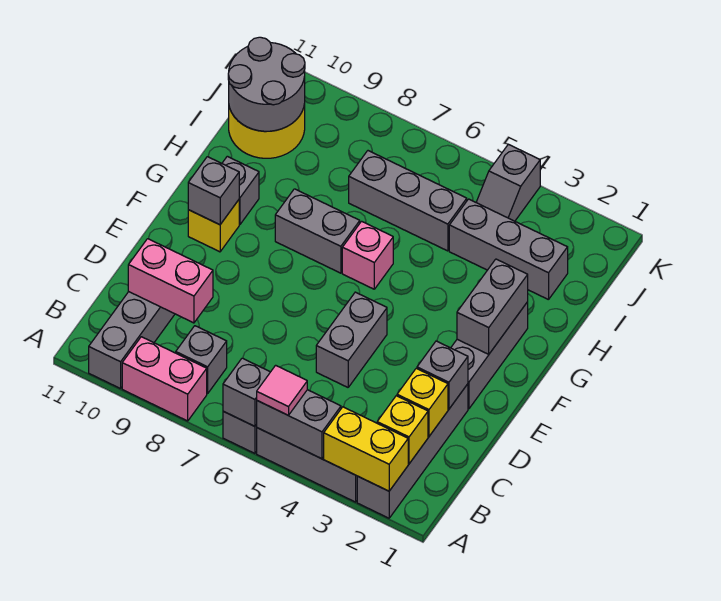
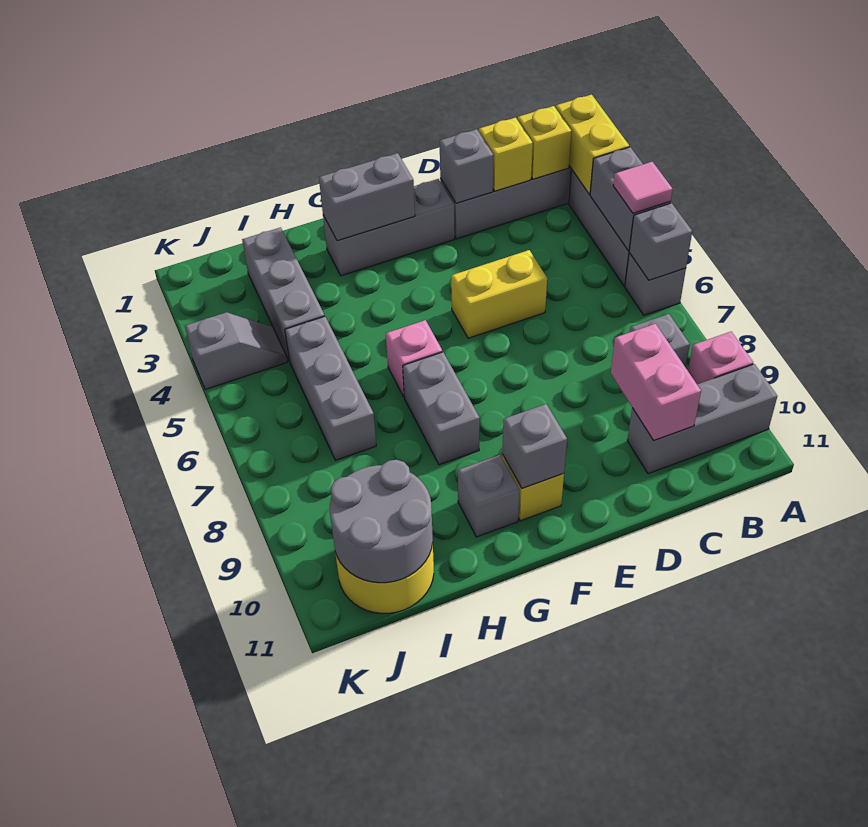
pink brick A8:A9 level 1 -> pink brick A9 level 1
grey brick D5:E5 level 1 -> yellow brick D5:E5 level 1

